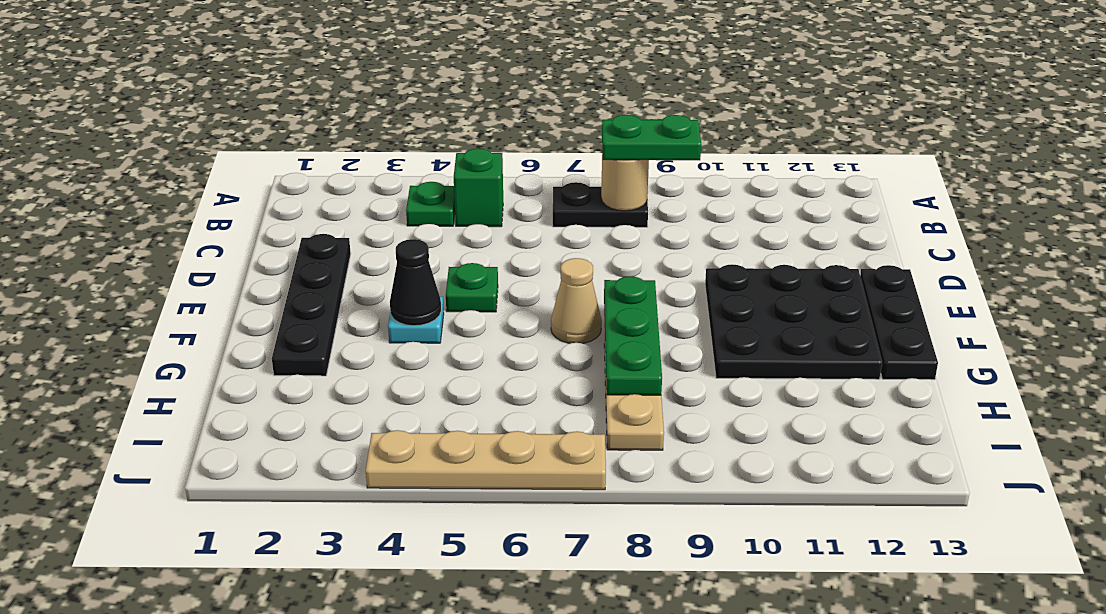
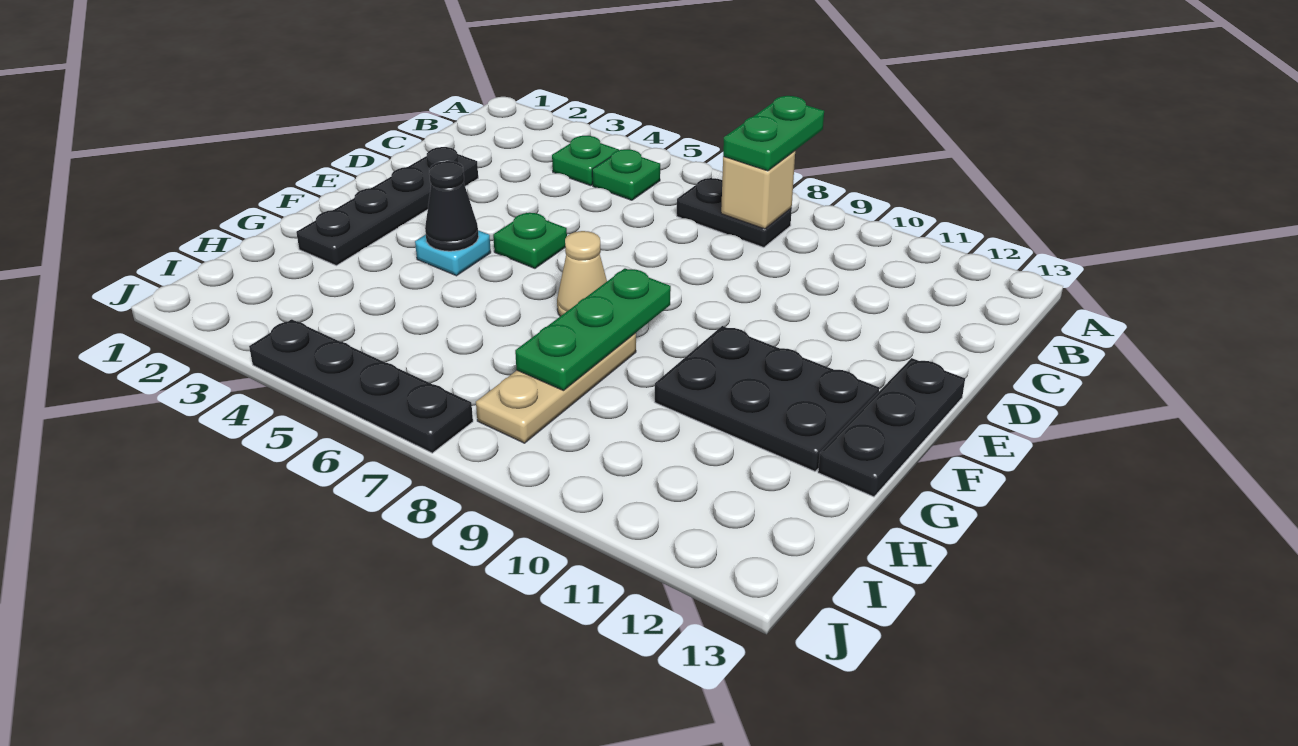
green brick B5 level 1 -> green plate B5 level 1
tan round brick B8 level 2 -> tan brick B8 level 2
green plate B8:B9 level 3 -> green plate A8:B8 level 3
black plate E10:G12 level 1 -> black plate F10:G12 level 1
tan plate J4:J7 level 1 -> black plate J4:J7 level 1

